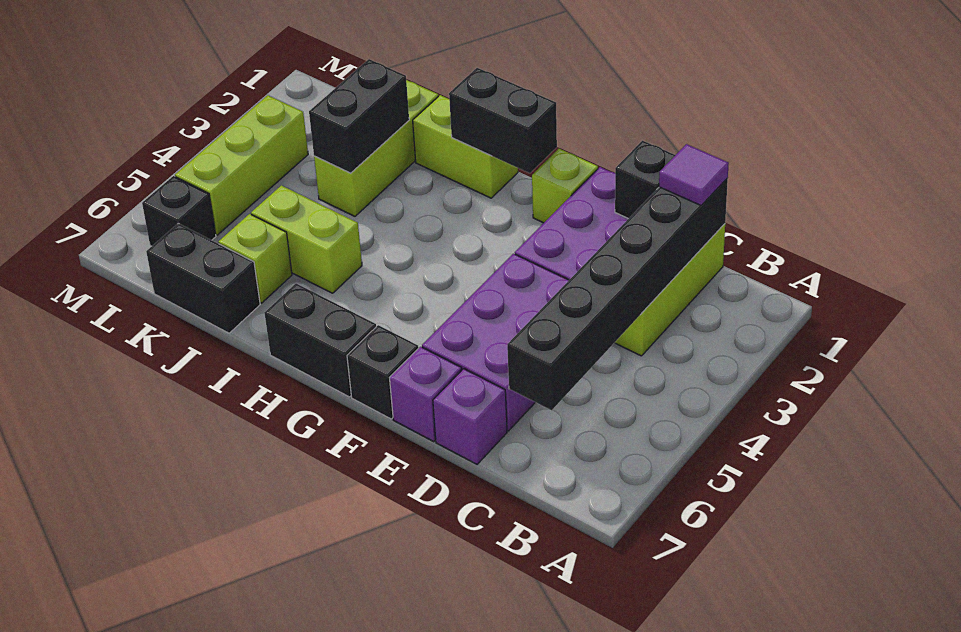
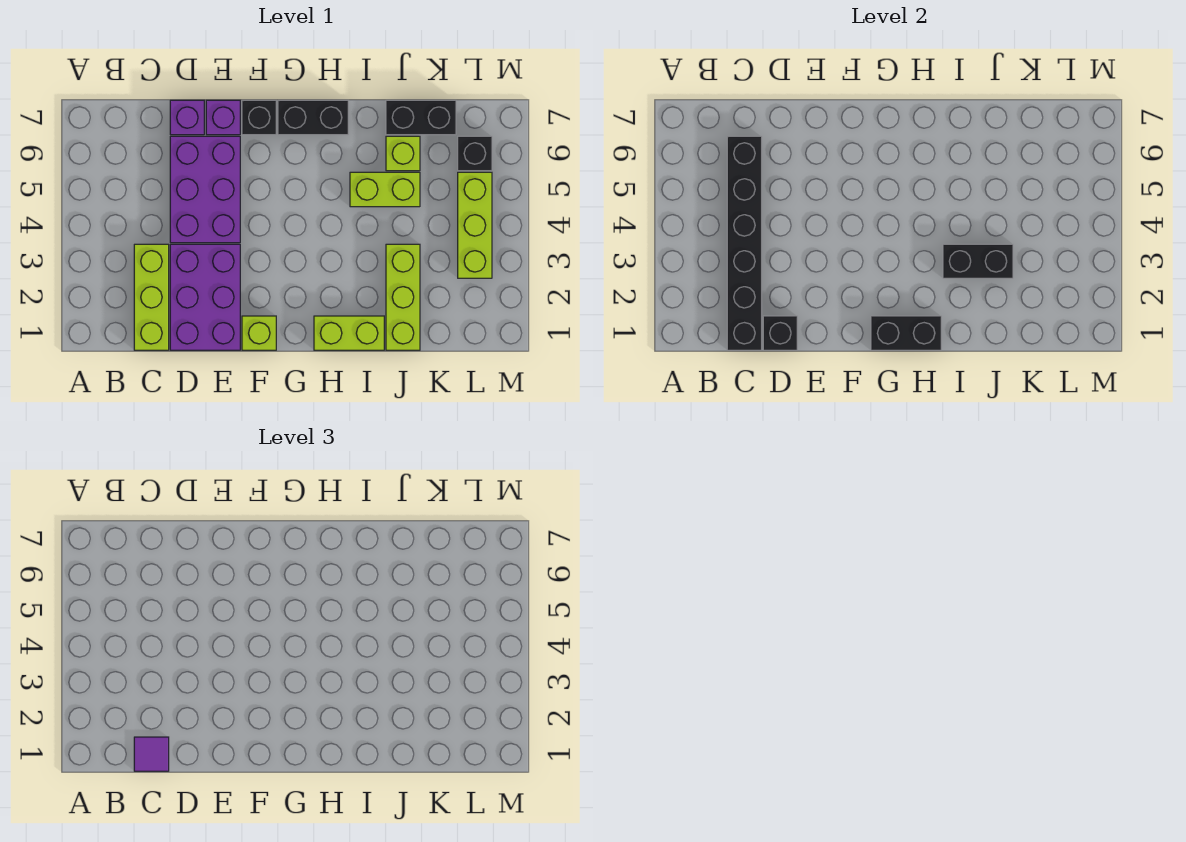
black brick J2:J3 level 2 -> black brick I3:J3 level 2

